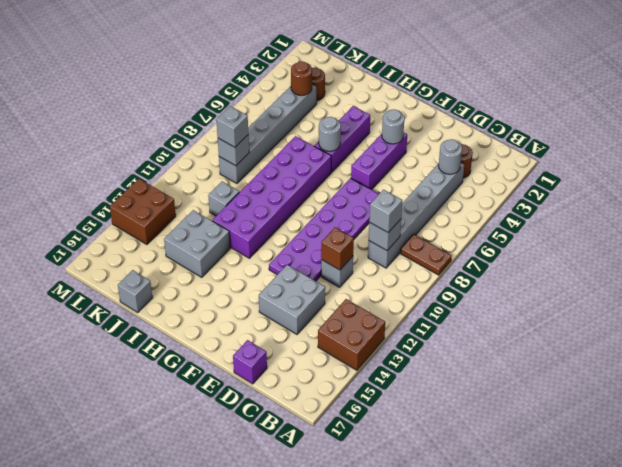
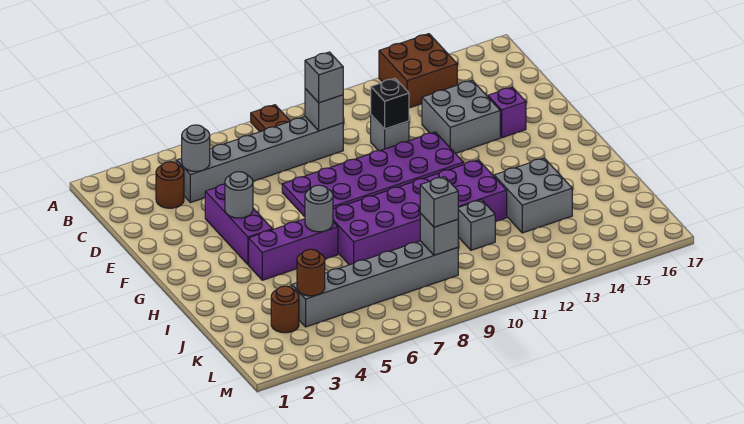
brown brick D11 level 2 -> black brick D11 level 2
purple brick D17 level 1 -> purple brick E15 level 1
purple brick F4:F6 level 1 -> purple brick E4:G4 level 1
grey brick J17 level 1 -> none
brown brick L13:M14 level 1 -> none

